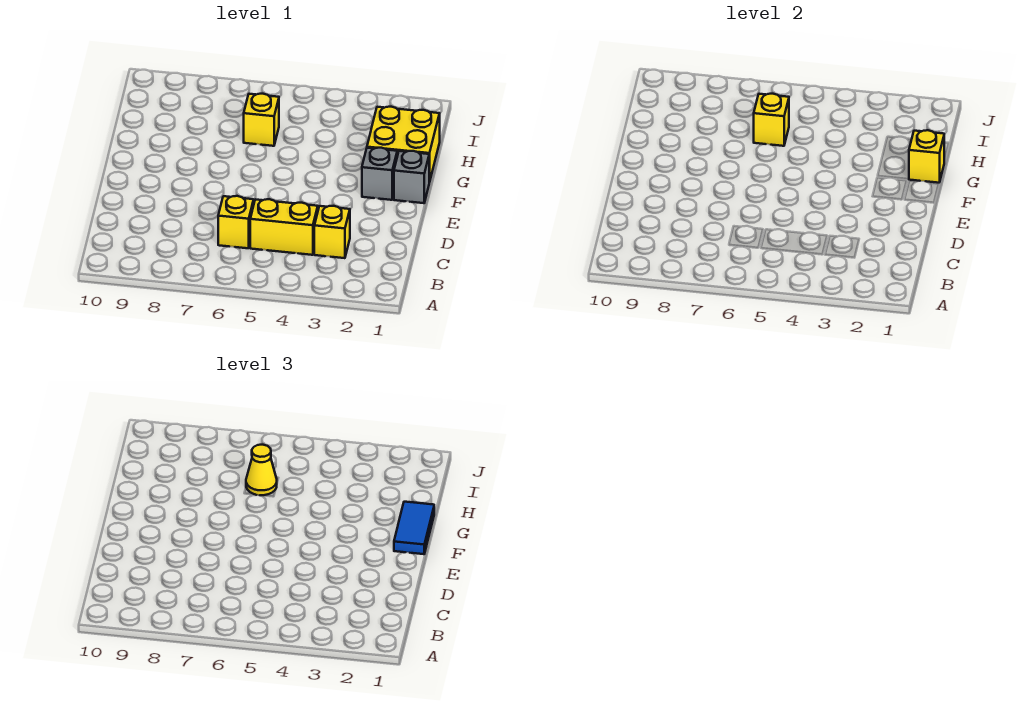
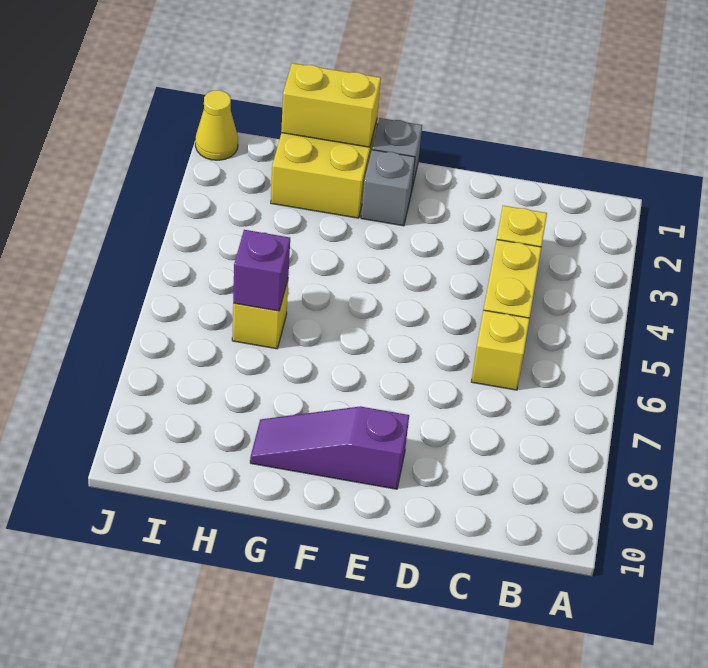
none -> purple slope E9:G9 level 1 top E
blue tile F1:G1 level 3 -> none
yellow brick G1 level 2 -> yellow brick G1:H1 level 2
yellow brick H6 level 2 -> purple brick H6 level 2
yellow cone H6 level 3 -> yellow cone J1 level 1

